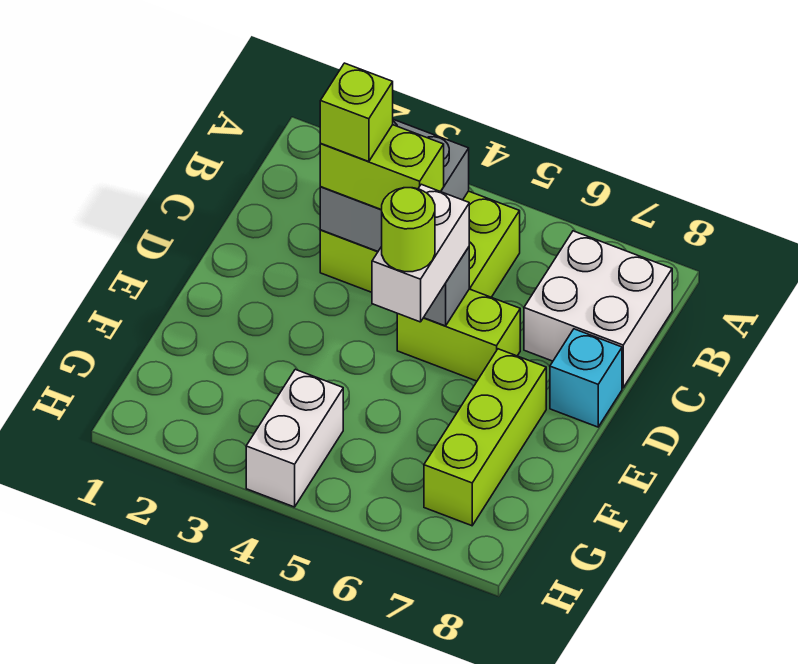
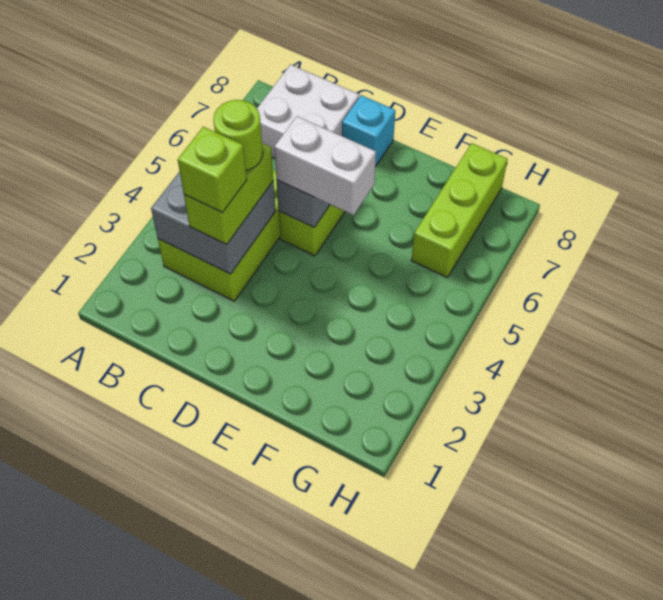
lime round brick E5 level 4 -> lime round brick C4 level 4
lime brick E7:G7 level 1 -> lime brick G6:G8 level 1
white brick G4:H4 level 1 -> none

